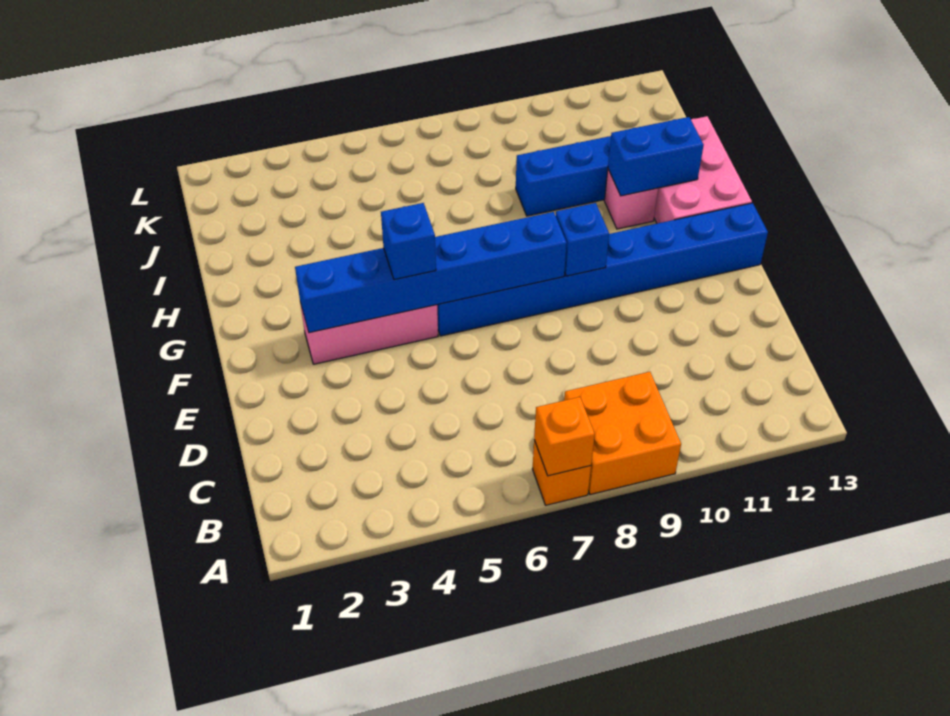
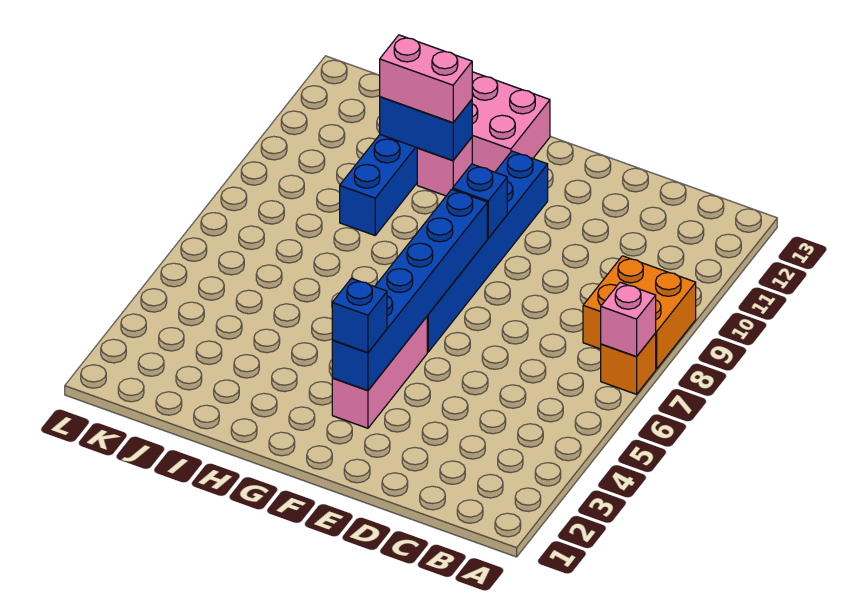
orange brick A7 level 2 -> pink brick A7 level 2
blue brick F5 level 3 -> blue brick F3 level 3
blue brick F6:F13 level 1 -> blue brick F6:F11 level 1
blue brick H11:H12 level 2 -> blue brick H11:I11 level 2
none -> pink brick H11:I11 level 3

